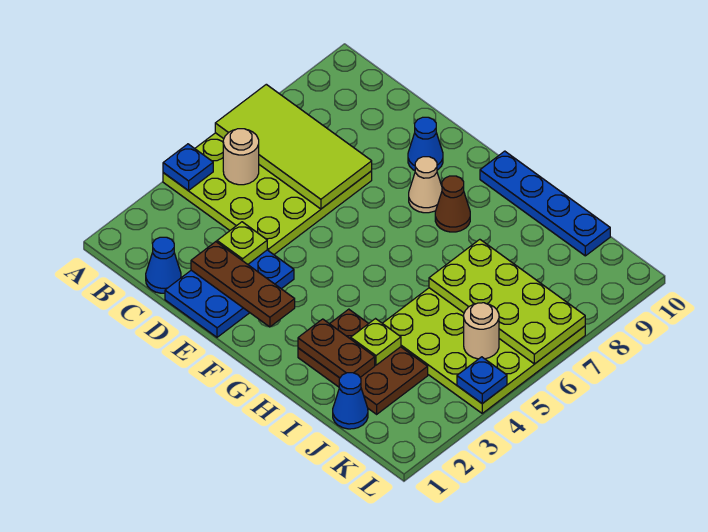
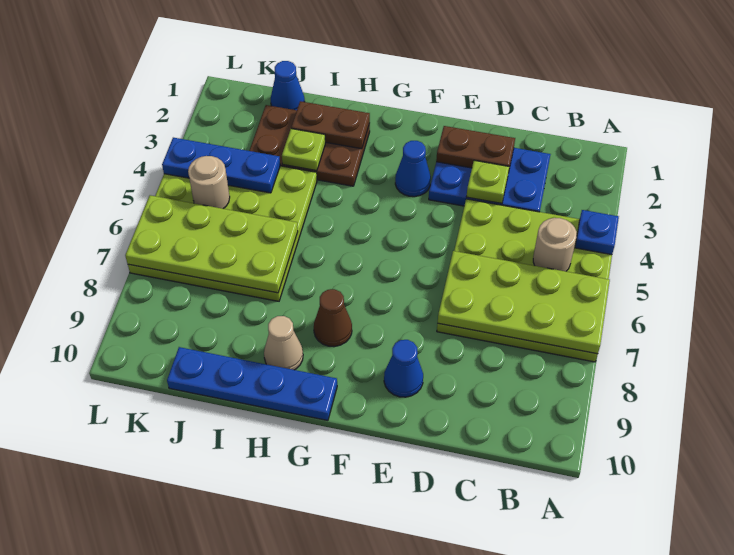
lime tile A6:D7 level 2 -> lime plate A6:D7 level 2
blue cone C1 level 1 -> blue cone F3 level 1
blue plate D1:E3 level 1 -> blue plate C2:E3 level 1
brown plate D2:F2 level 2 -> brown plate D2:E2 level 2
tan cone F8 level 1 -> tan cone H9 level 1
blue plate L4 level 2 -> blue plate J4:L4 level 2

